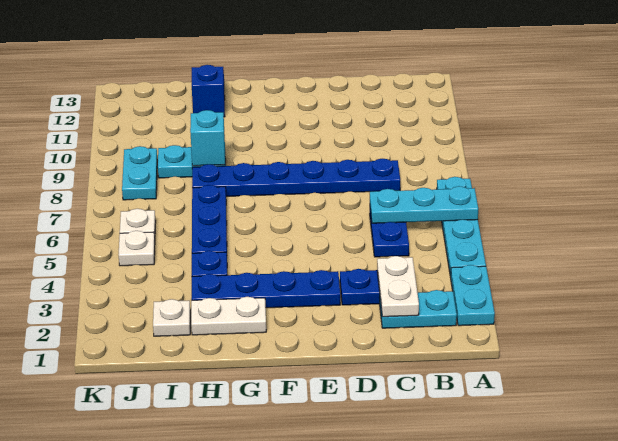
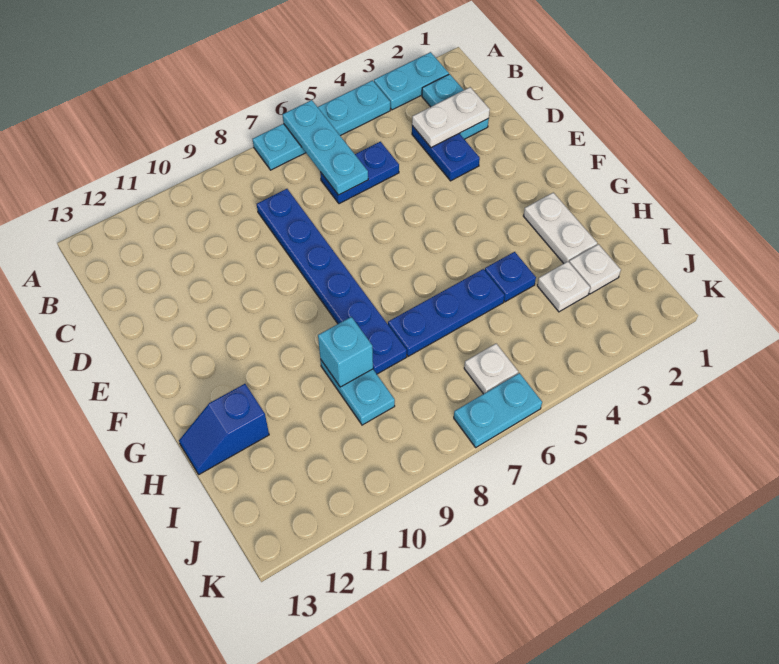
blue plate E3:H3 level 1 -> none
white plate J5 level 1 -> white plate I3 level 1
cyan plate J8:J9 level 1 -> cyan plate K6:K7 level 1

